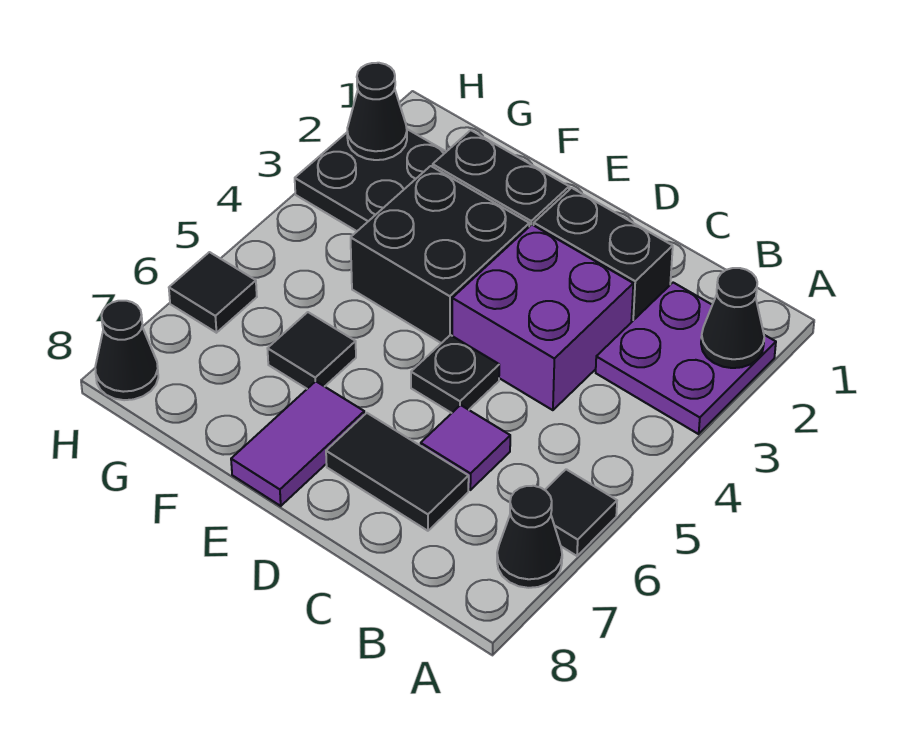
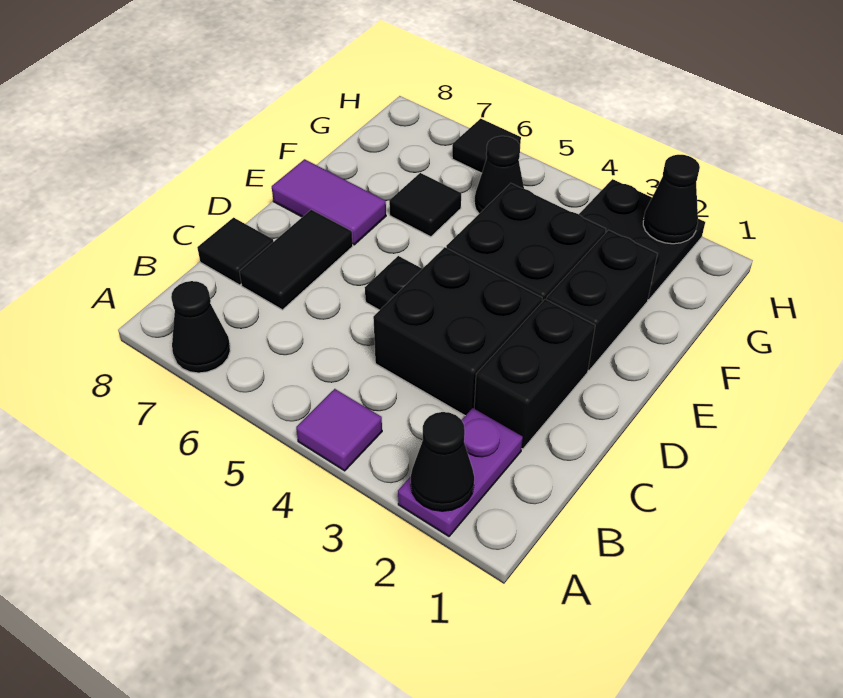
purple plate A2:B3 level 1 -> purple plate A2:B2 level 1
black tile A6 level 1 -> black tile C8 level 1
purple brick C3:D4 level 1 -> black brick C3:D4 level 1
purple tile C6 level 1 -> purple tile A4 level 1
black cone H8 level 1 -> black cone G5 level 1

